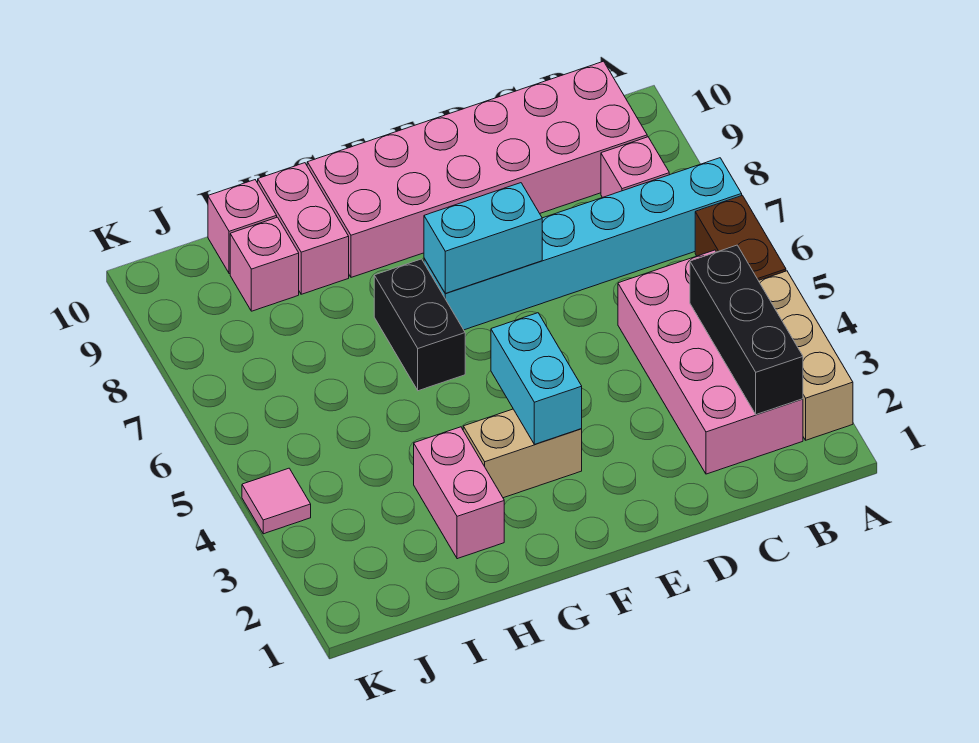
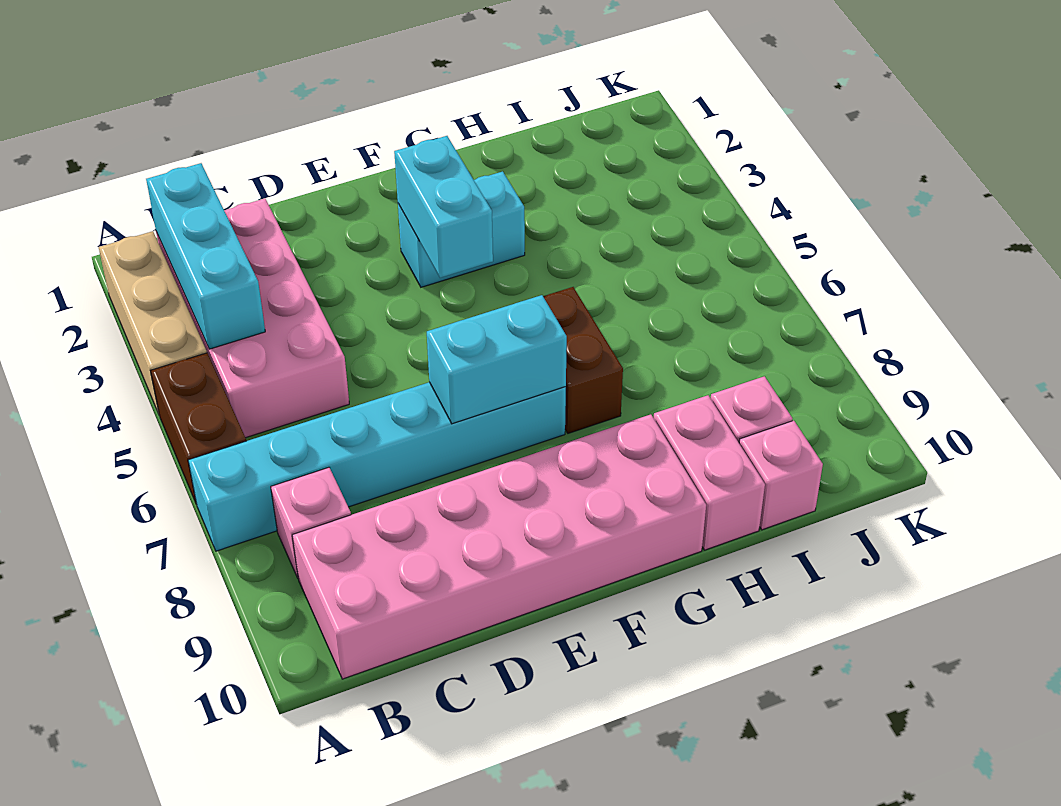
black brick B2:B4 level 2 -> cyan brick B2:B4 level 2
tan brick F3:G3 level 1 -> cyan brick F3:G3 level 1
black brick G6:G7 level 1 -> brown brick G6:G7 level 1
pink brick H2:H3 level 1 -> none
pink tile K4 level 1 -> none

